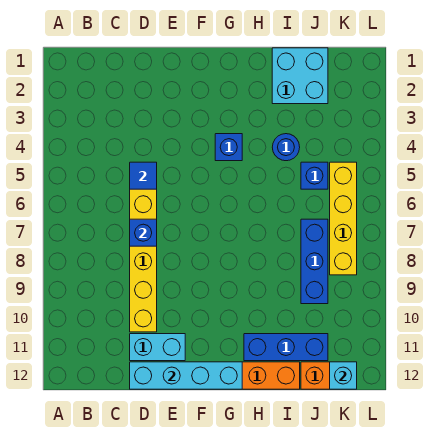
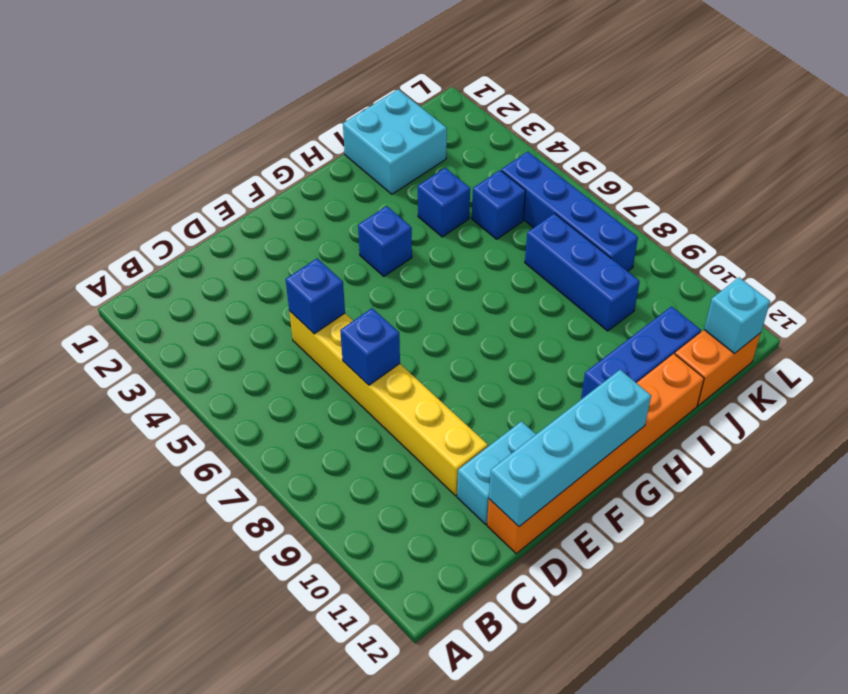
blue tile D5 level 2 -> blue brick D5 level 2
blue round brick I4 level 1 -> blue brick I4 level 1
yellow brick K5:K8 level 1 -> blue brick K5:K8 level 1

